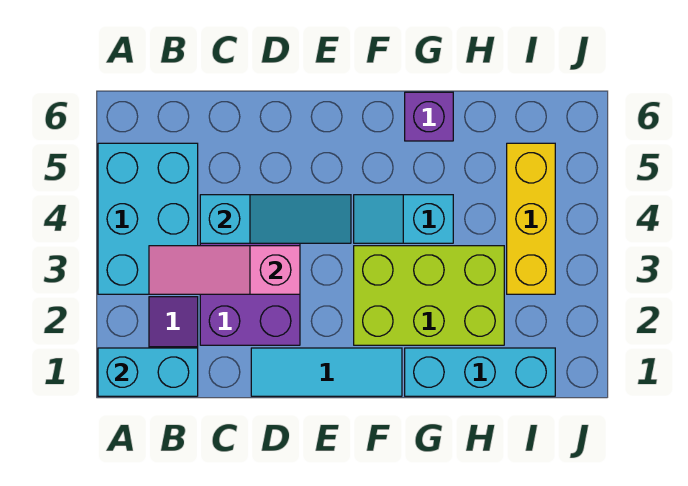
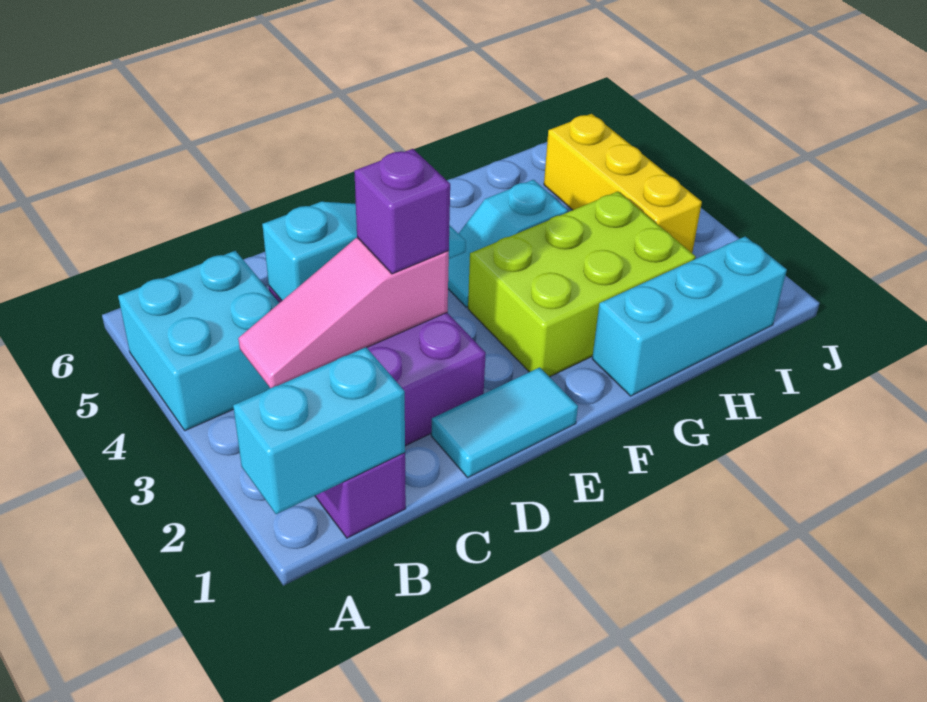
cyan brick A3:B5 level 1 -> cyan brick A4:B5 level 1
cyan tile D1:F1 level 1 -> cyan tile D1:E1 level 1
purple brick G6 level 1 -> purple brick D3 level 3

